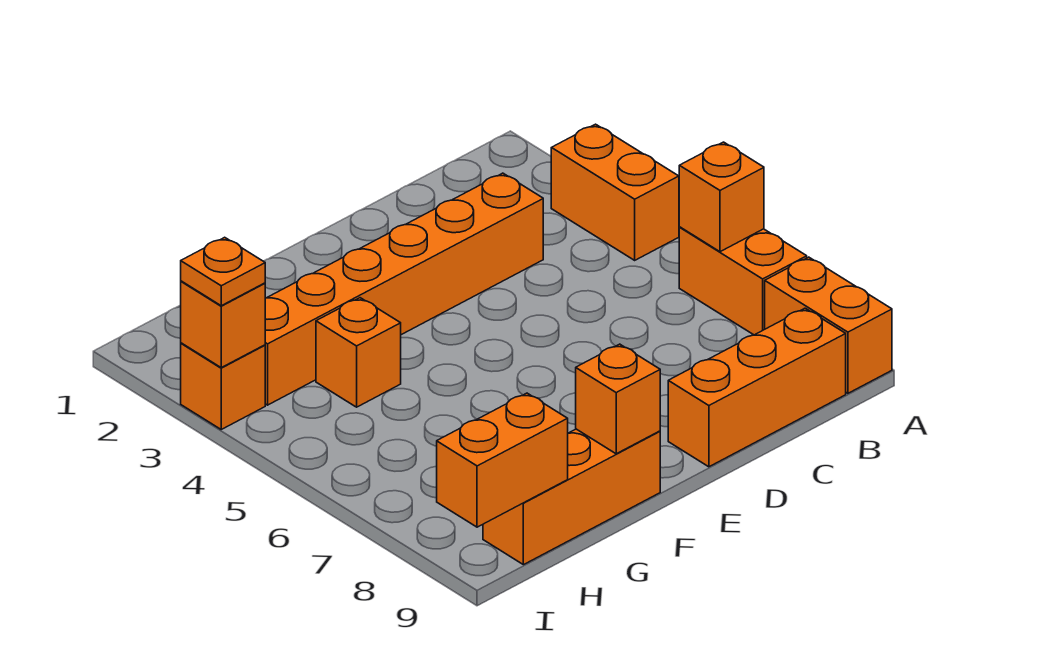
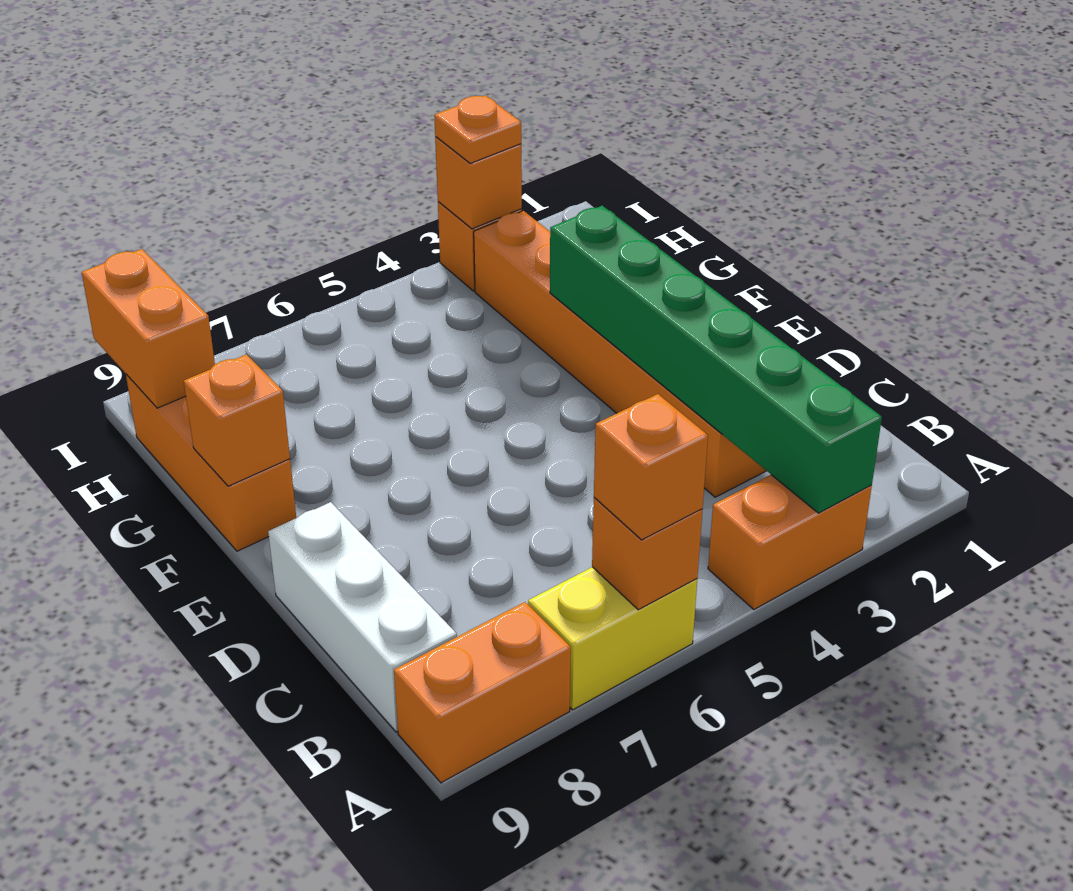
none -> green brick A3:F3 level 2
orange brick A6:A7 level 1 -> yellow brick A6:A7 level 1
orange brick B9:D9 level 1 -> white brick B9:D9 level 1
orange brick G4 level 1 -> orange brick A6 level 3

